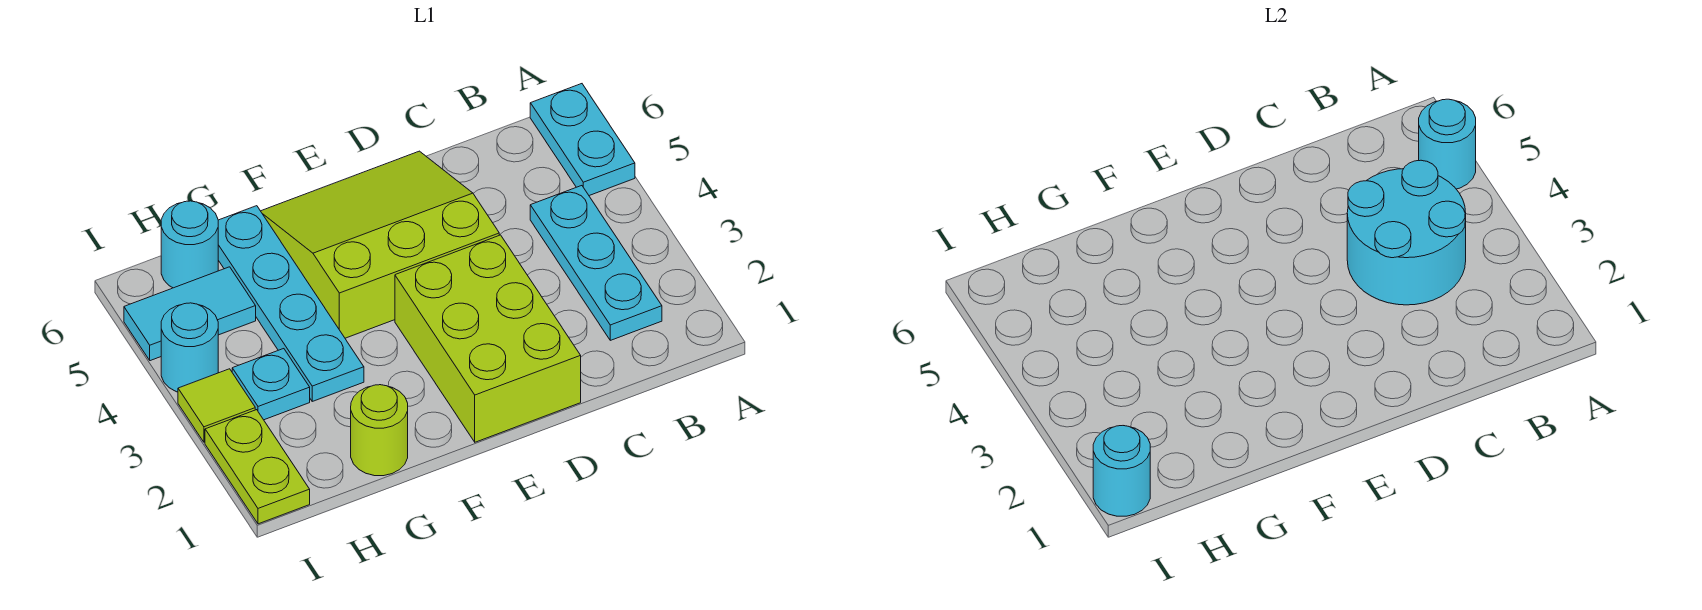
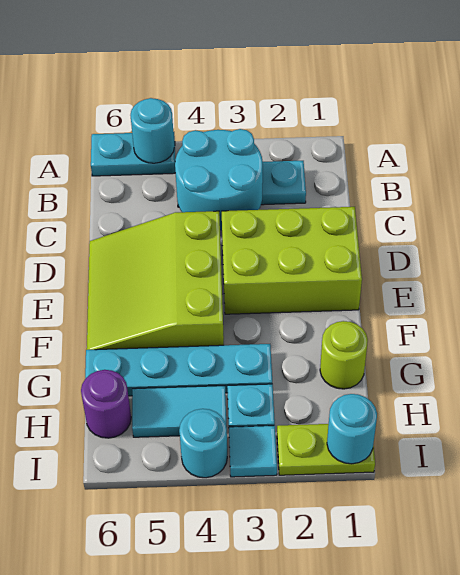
cyan tile H5:I5 level 1 -> cyan tile H4:H5 level 1
cyan round brick H6 level 1 -> purple round brick H6 level 1
lime tile I3 level 1 -> cyan tile I3 level 1

